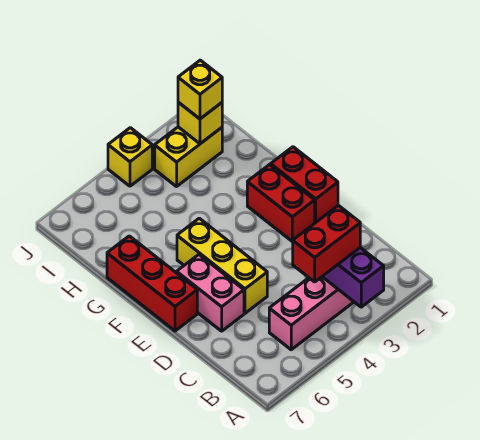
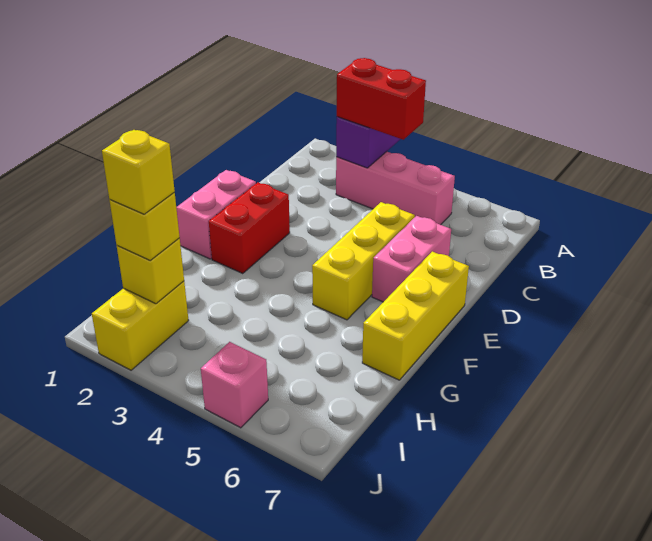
red brick E1:F1 level 1 -> pink brick E1:F1 level 1
red brick E7:G7 level 1 -> yellow brick E7:G7 level 1
yellow brick I2:I3 level 1 -> yellow brick I2:J2 level 1
yellow brick J4 level 1 -> yellow brick I2 level 4
none -> pink brick J5 level 1

